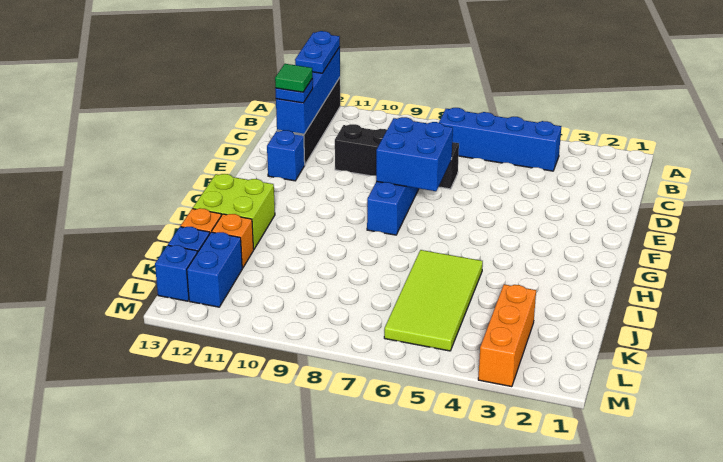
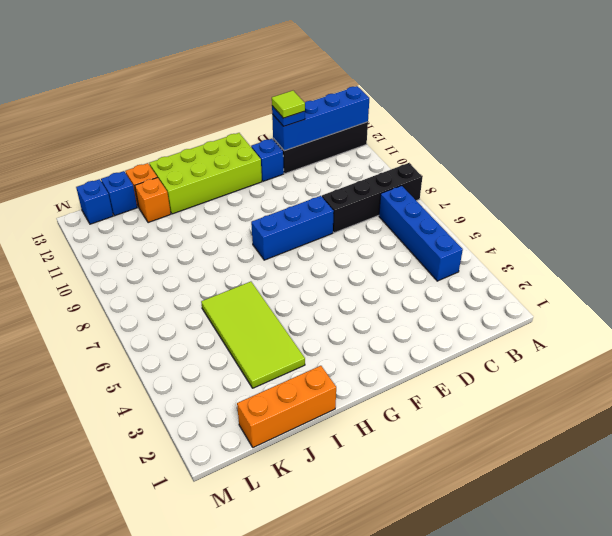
blue plate A12:B12 level 3 -> none
black brick D7:D10 level 1 -> black brick A8:D8 level 1
green tile D12 level 4 -> lime tile D12 level 4
blue brick E7:F8 level 2 -> none
lime brick H12:I13 level 1 -> lime brick F12:I13 level 1
lime tile I5:L6 level 1 -> lime tile I3:J6 level 1
orange brick K3:M3 level 1 -> orange brick I1:K1 level 1
blue brick K12:L12 level 1 -> none

